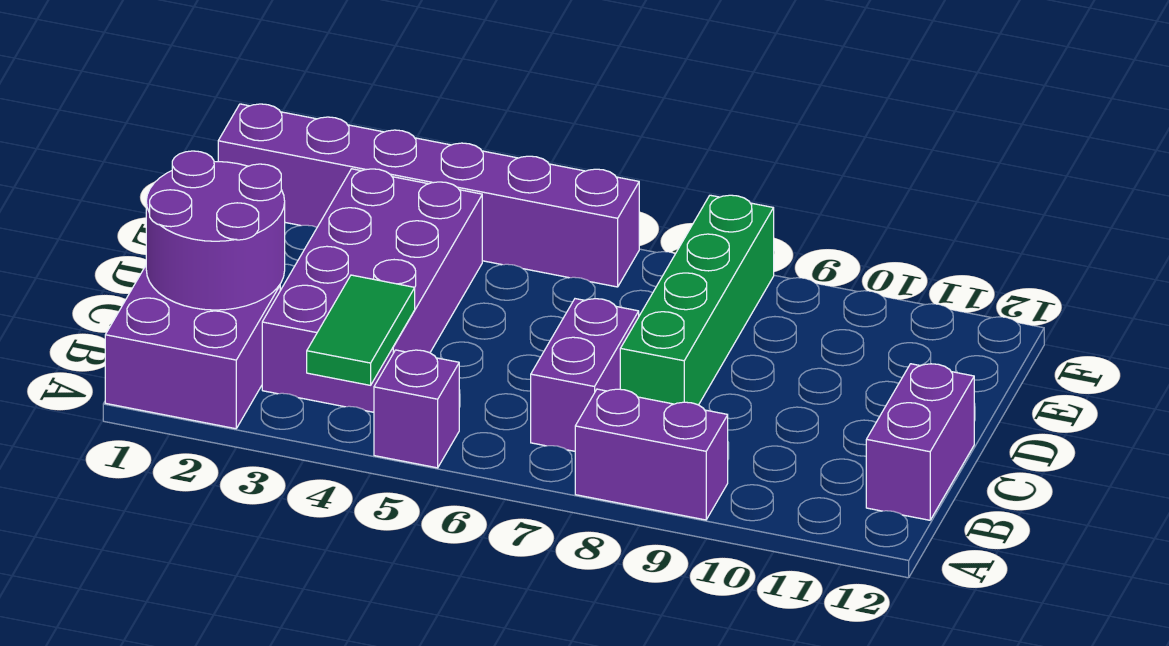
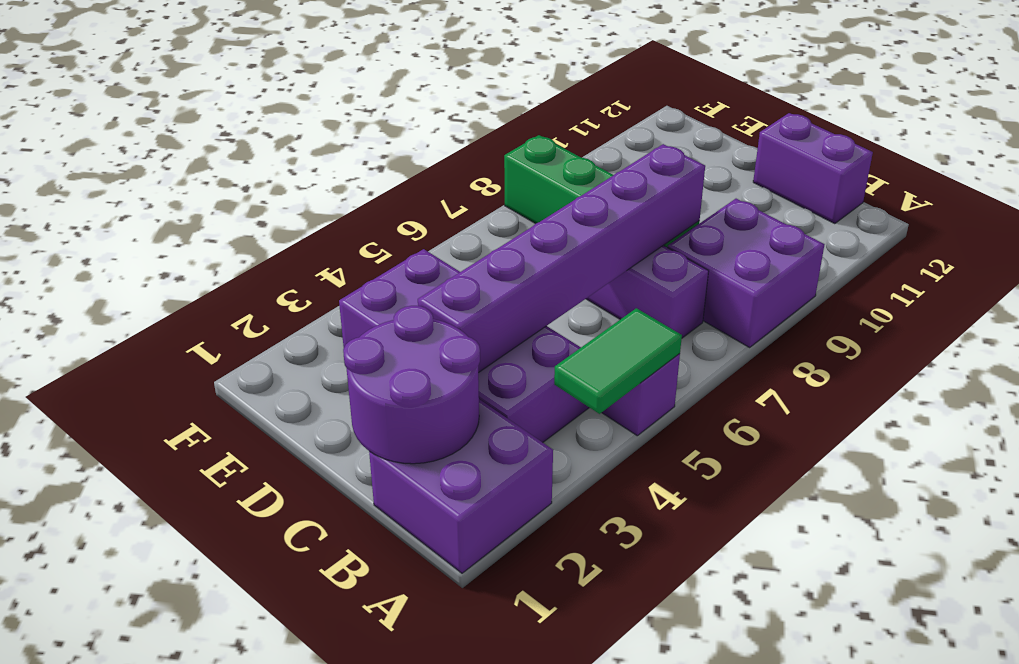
green tile A4:B4 level 2 -> green tile A4:A5 level 2
purple brick A8:A9 level 1 -> purple brick A8:B9 level 1
purple brick F1:F6 level 1 -> purple brick C3:C8 level 2

